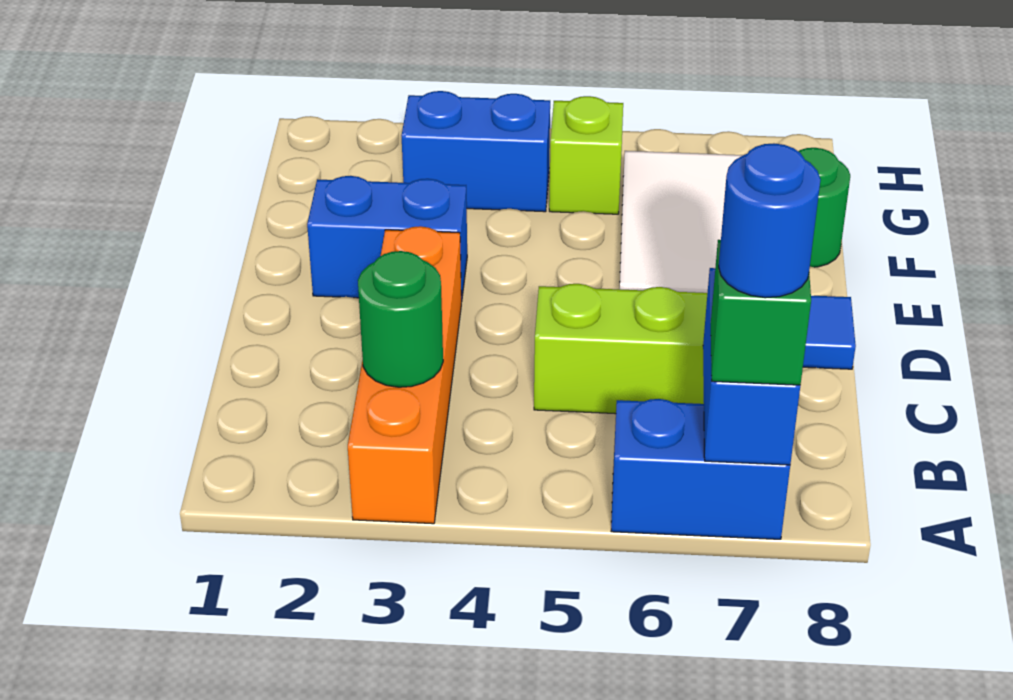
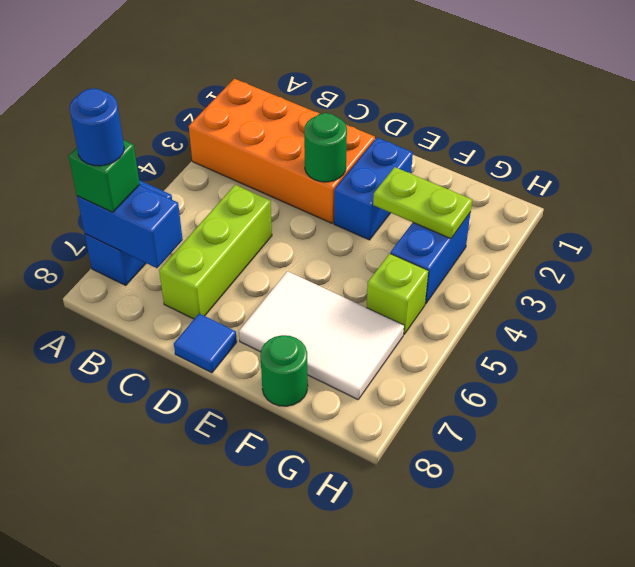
orange brick A3:D3 level 1 -> orange brick A2:D3 level 1
green round brick B3 level 2 -> green round brick D3 level 2
none -> lime plate F3:G3 level 2

